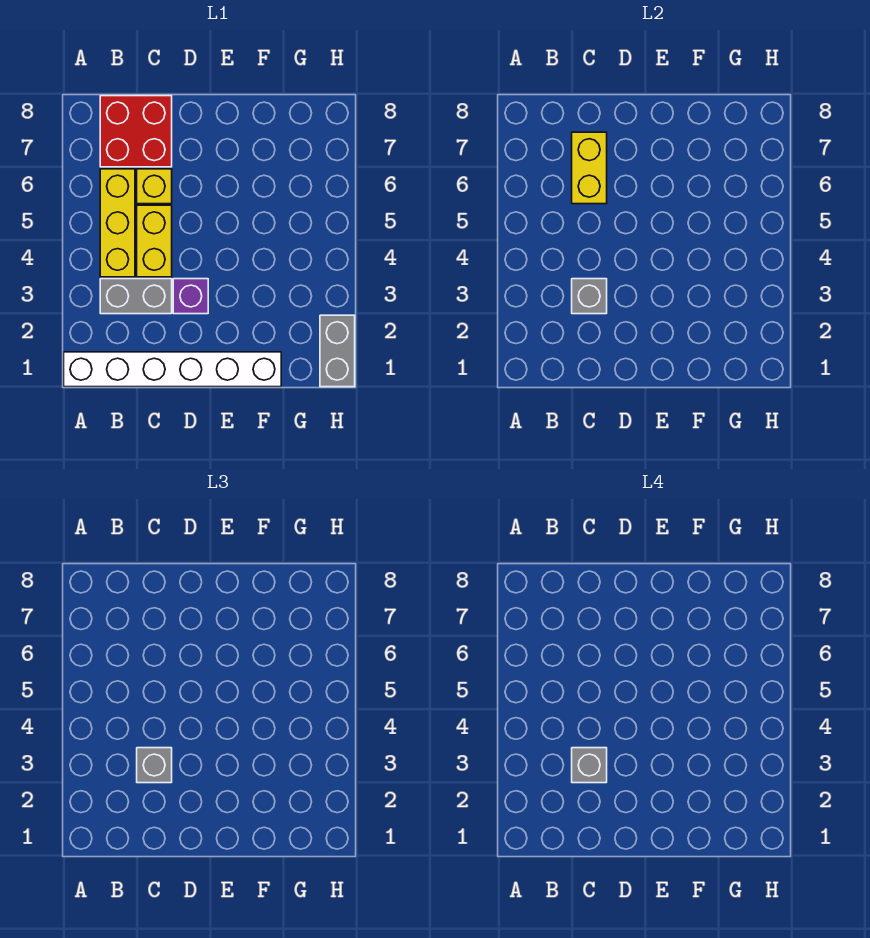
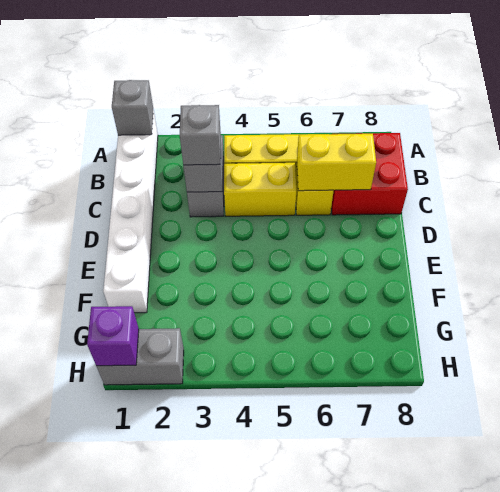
grey brick C3 level 4 -> grey brick A1 level 2
purple brick D3 level 1 -> purple brick H1 level 2

